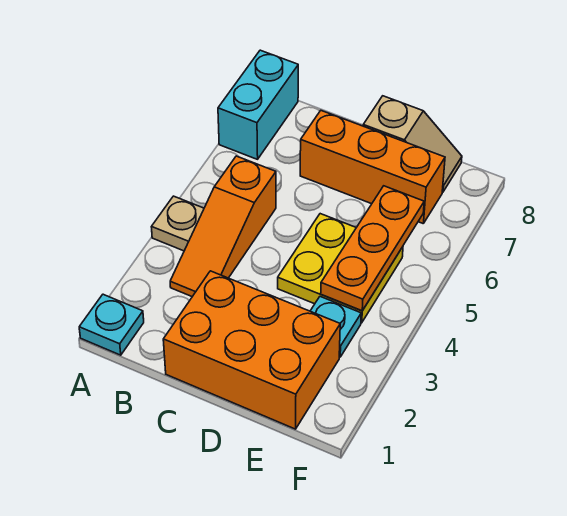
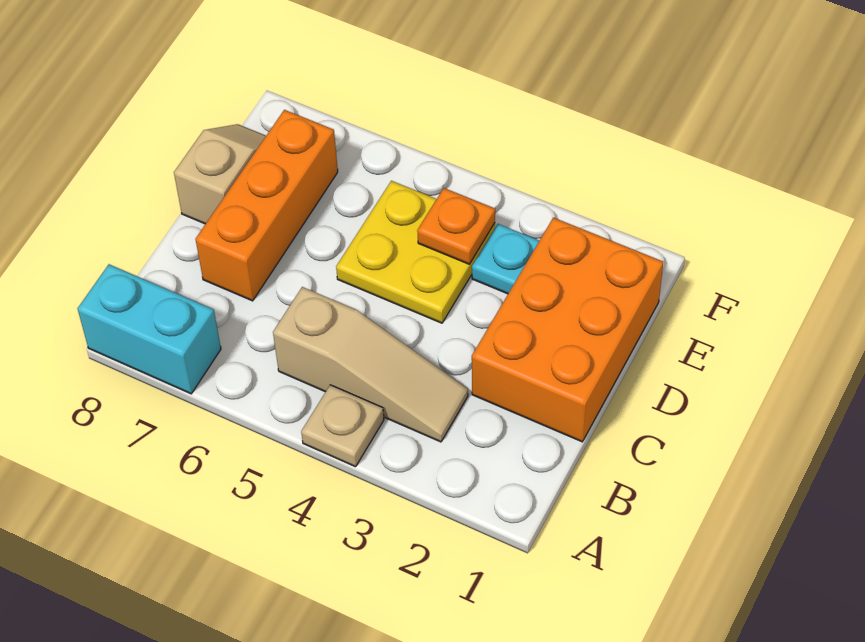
cyan plate A1 level 1 -> none
orange slope B3:B5 level 1 top 5 -> tan slope B3:B5 level 1 top 5
orange plate E4:E6 level 2 -> orange plate E4 level 2

